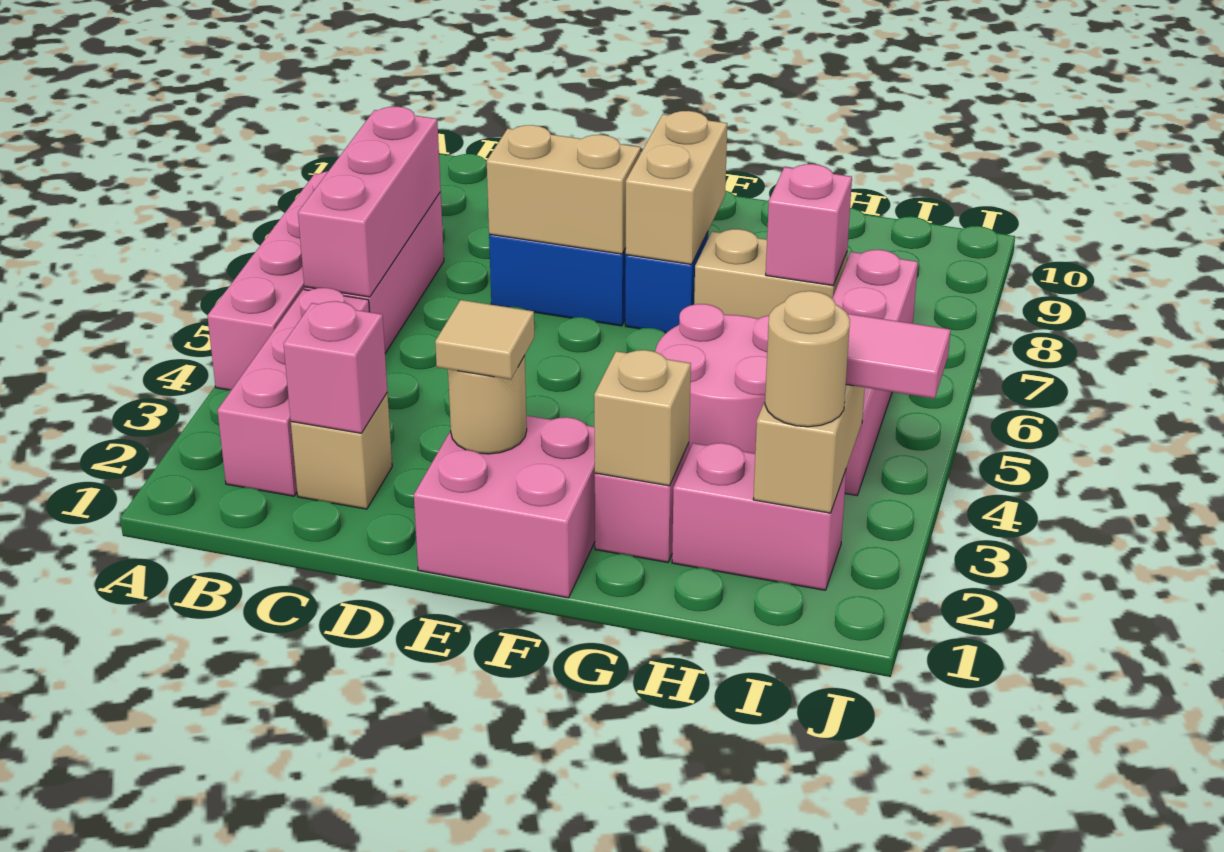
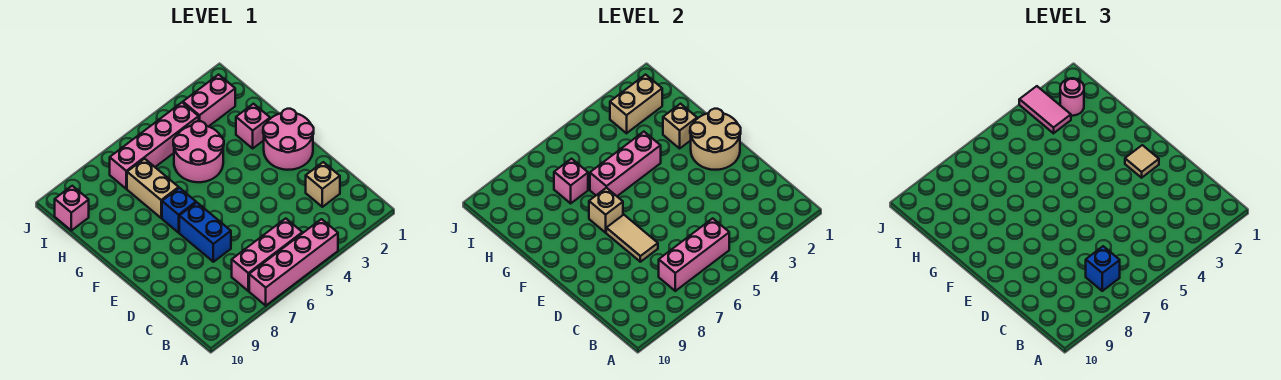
pink brick B2:B4 level 1 -> pink brick G4:G6 level 2
none -> blue brick B7 level 3
pink brick C2 level 2 -> pink brick I10 level 1
tan brick D7:E7 level 2 -> tan tile D7:E7 level 2
pink brick E1:F2 level 1 -> pink round brick E1:F2 level 1
tan round brick E2 level 2 -> tan round brick E1:F2 level 2
tan brick F7:F8 level 2 -> tan brick F7 level 2
pink brick H2:I2 level 1 -> pink brick I2:I3 level 1
tan round brick I2 level 3 -> pink round brick I2 level 3

